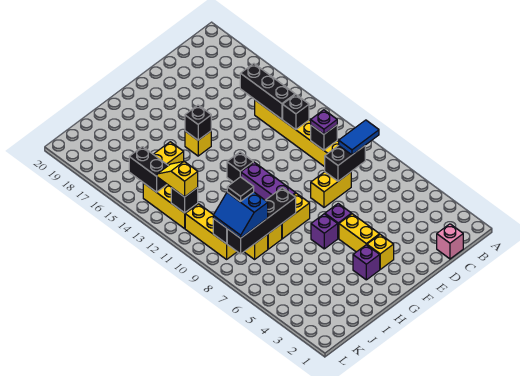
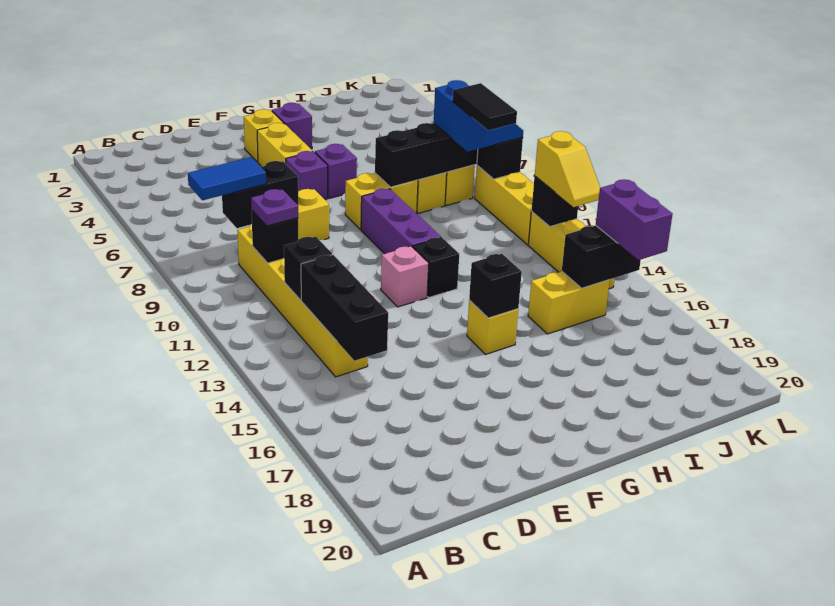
pink brick C1 level 1 -> pink brick F12 level 1
black tile J9 level 4 -> black tile J9:J10 level 4
black brick K14:K15 level 2 -> black brick J15:K15 level 2
none -> purple brick K15:K16 level 3

